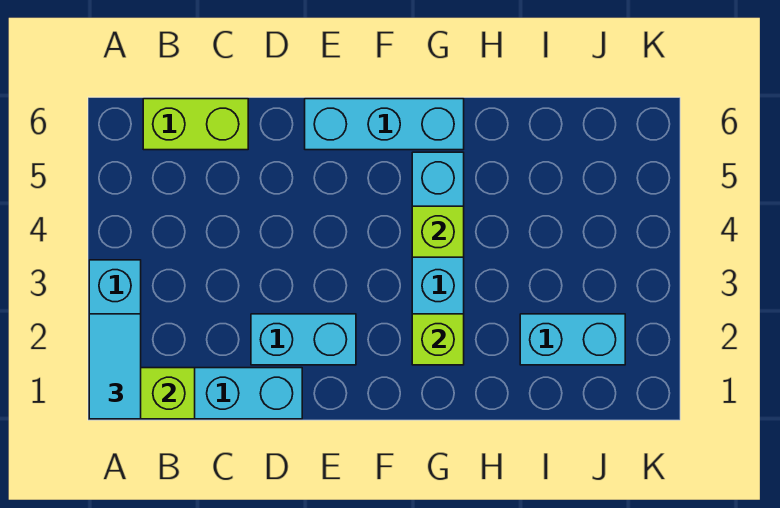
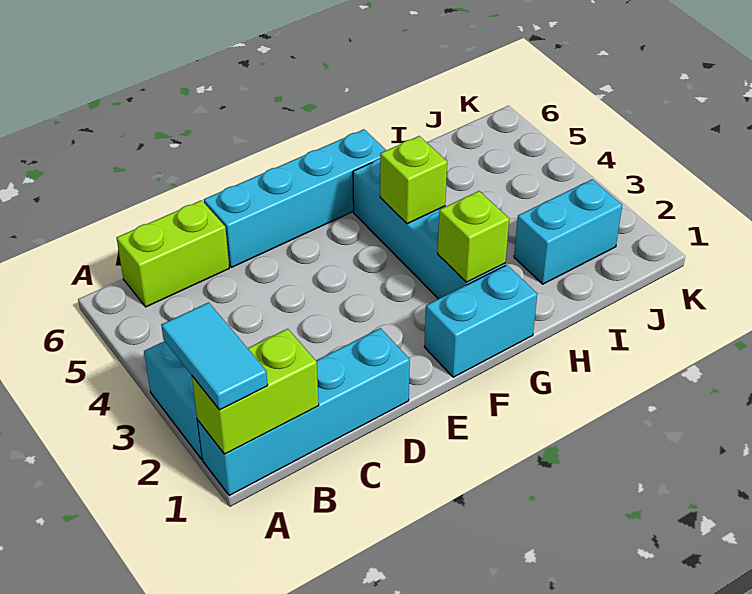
cyan brick D2:E2 level 1 -> cyan brick F1:G1 level 1
cyan brick E6:G6 level 1 -> cyan brick D6:G6 level 1

